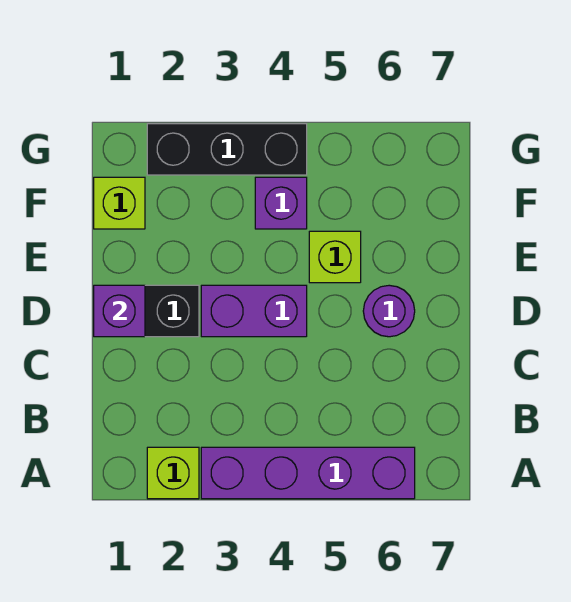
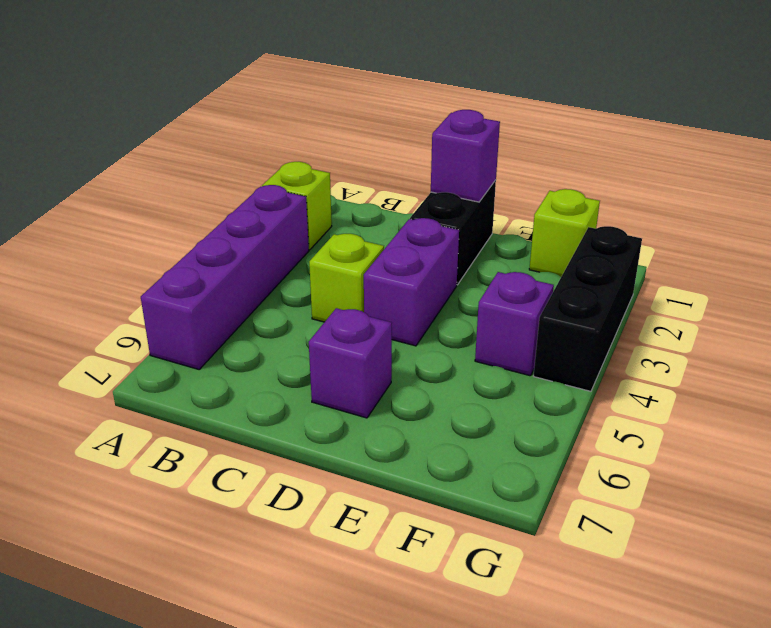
purple round brick D6 level 1 -> purple brick D6 level 1
lime brick E5 level 1 -> lime brick C4 level 1

